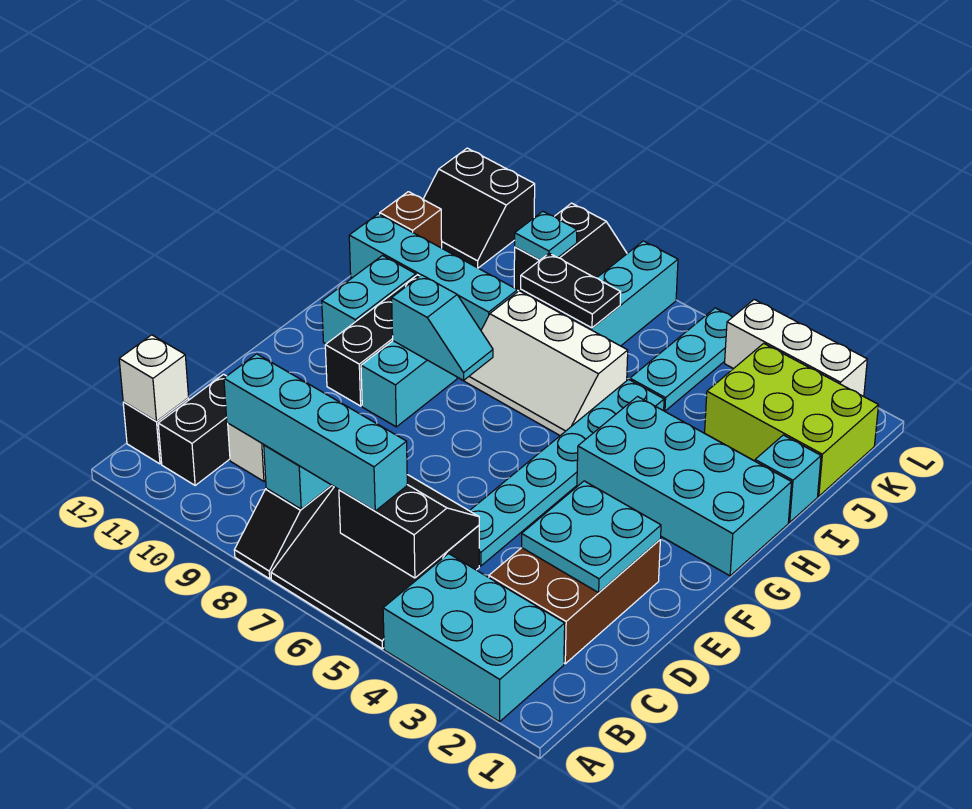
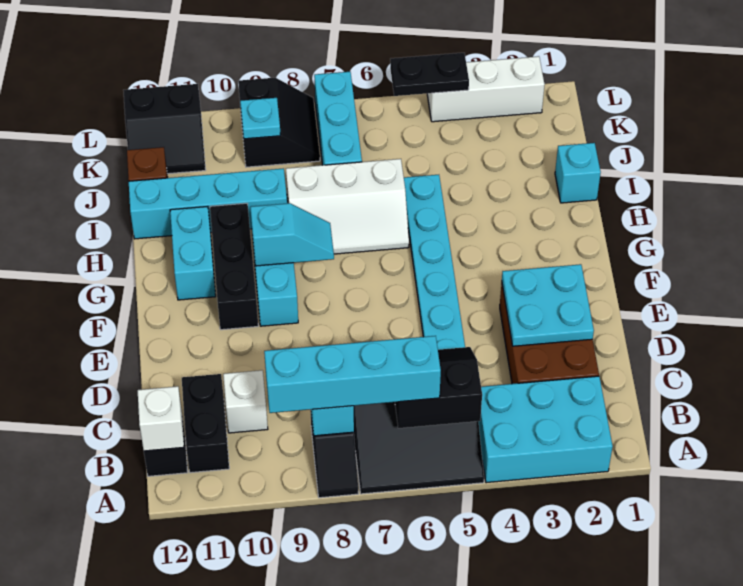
cyan brick G1:H4 level 1 -> none
lime brick J1:K3 level 1 -> none
cyan plate J5:L5 level 1 -> none
black plate J7:J8 level 2 -> black plate L4:L5 level 2

